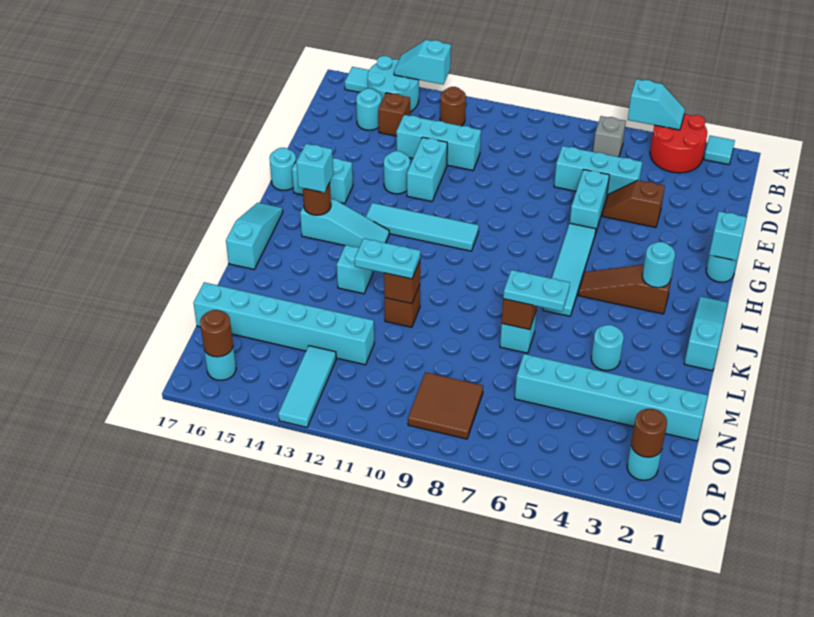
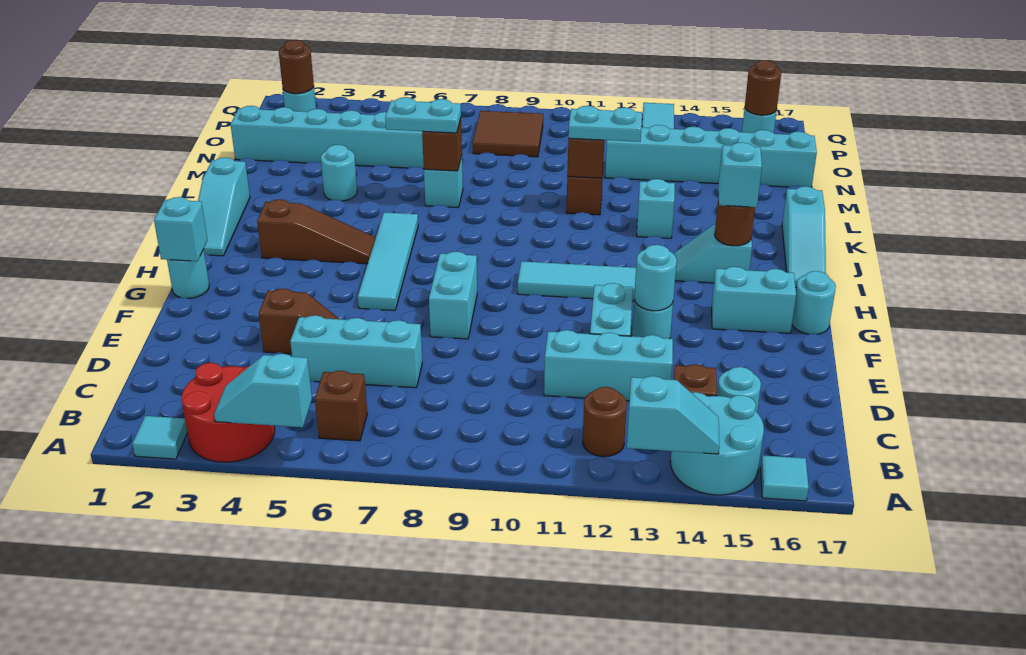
grey brick B6 level 1 -> brown brick B6 level 1
cyan brick E6:F6 level 1 -> cyan brick F8:G8 level 1
cyan round brick I3 level 2 -> cyan round brick F13 level 2
cyan slope I13:I15 level 1 top 15 -> cyan slope I14:I15 level 1 top 15

